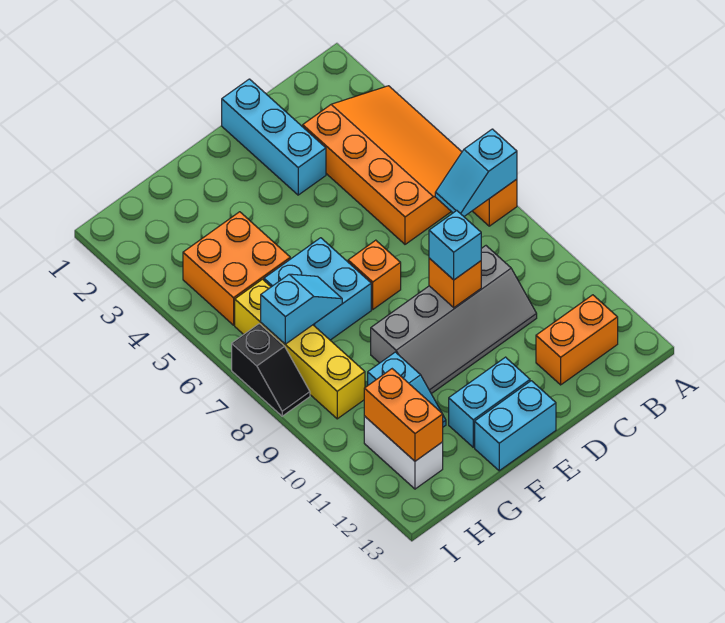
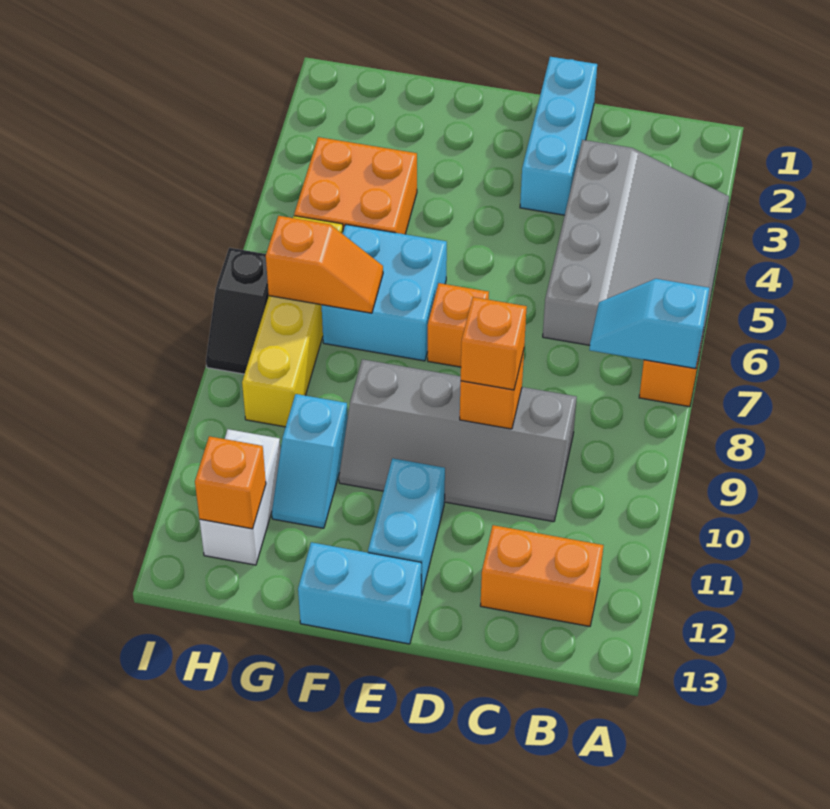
orange slope A3:C6 level 1 top C -> grey slope A3:C6 level 1 top C
cyan brick D9 level 3 -> orange brick D9 level 3
cyan brick E12:F12 level 1 -> cyan brick E11:E12 level 1
cyan slope G7:H7 level 2 top H -> orange slope G7:H7 level 2 top H
orange brick H11:H12 level 2 -> orange brick H12 level 2

